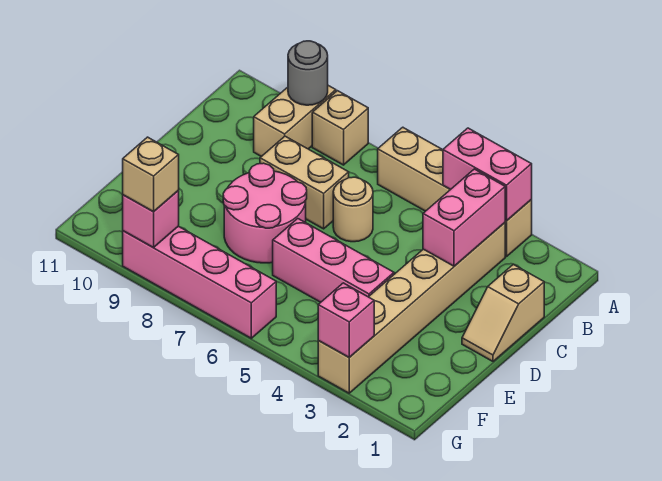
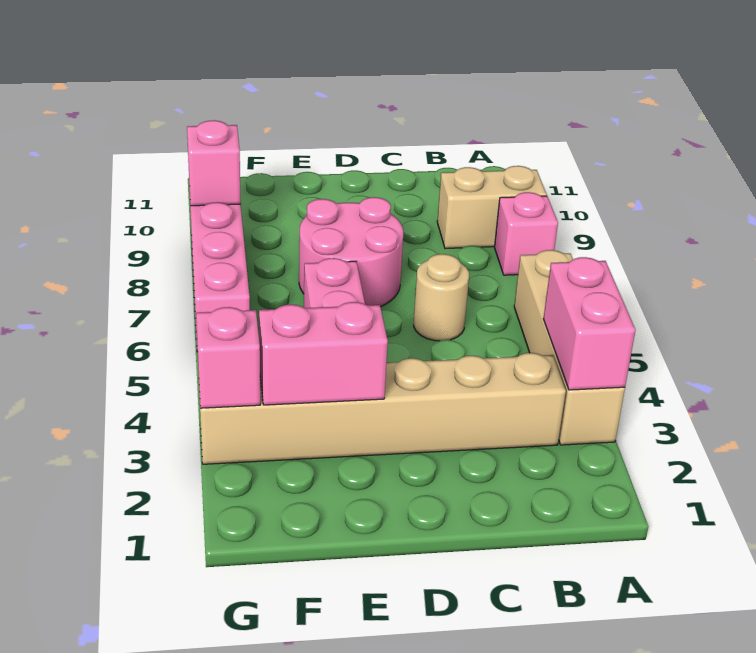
tan brick A8 level 1 -> pink brick A8 level 1
grey round brick A9 level 2 -> none
pink brick B3:C3 level 2 -> pink brick E3:F3 level 2
tan slope C1:D1 level 1 top C -> none
tan brick C7:C8 level 1 -> none
tan brick G9 level 3 -> none

